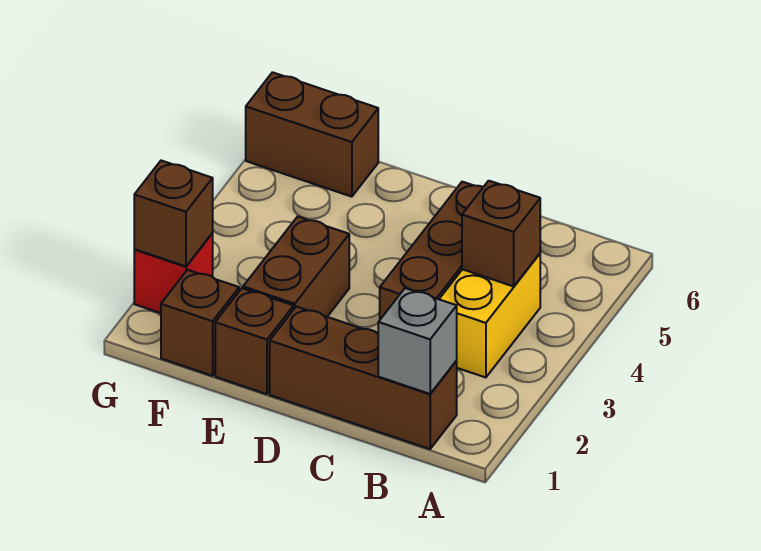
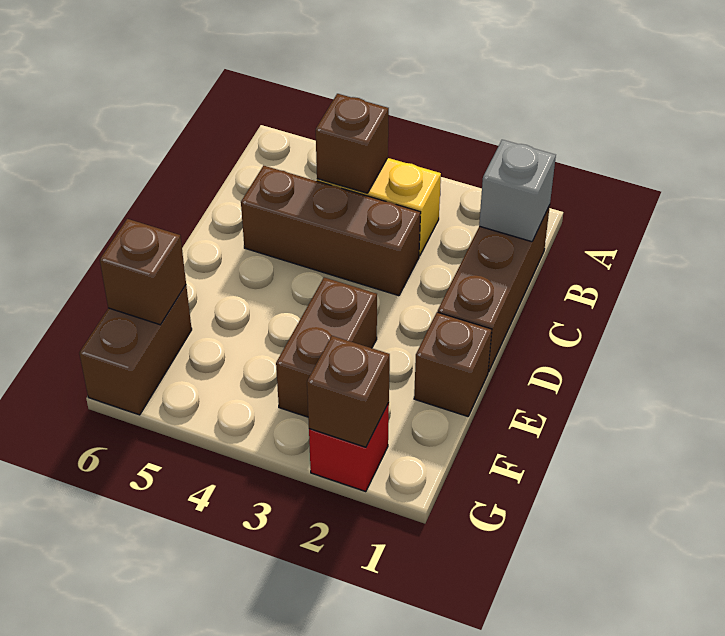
brown brick E2:E3 level 1 -> brown brick E3:F3 level 1
brown brick F1 level 1 -> brown brick F6 level 2

